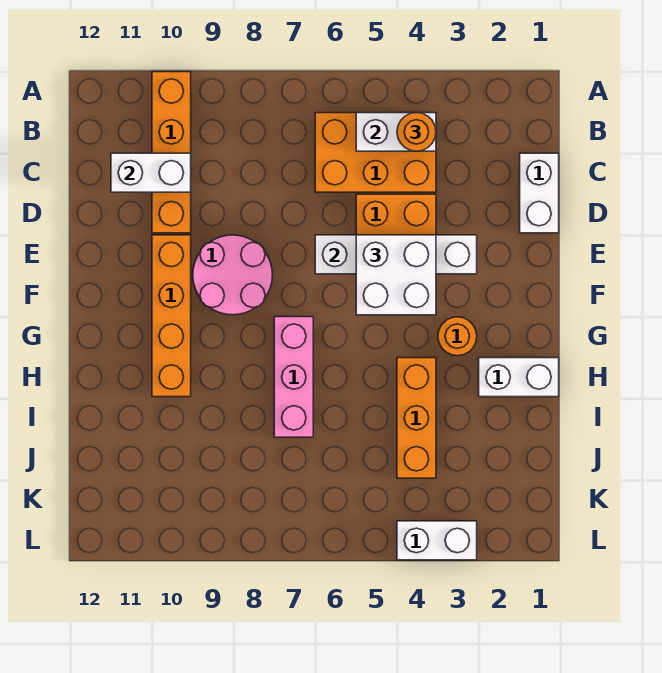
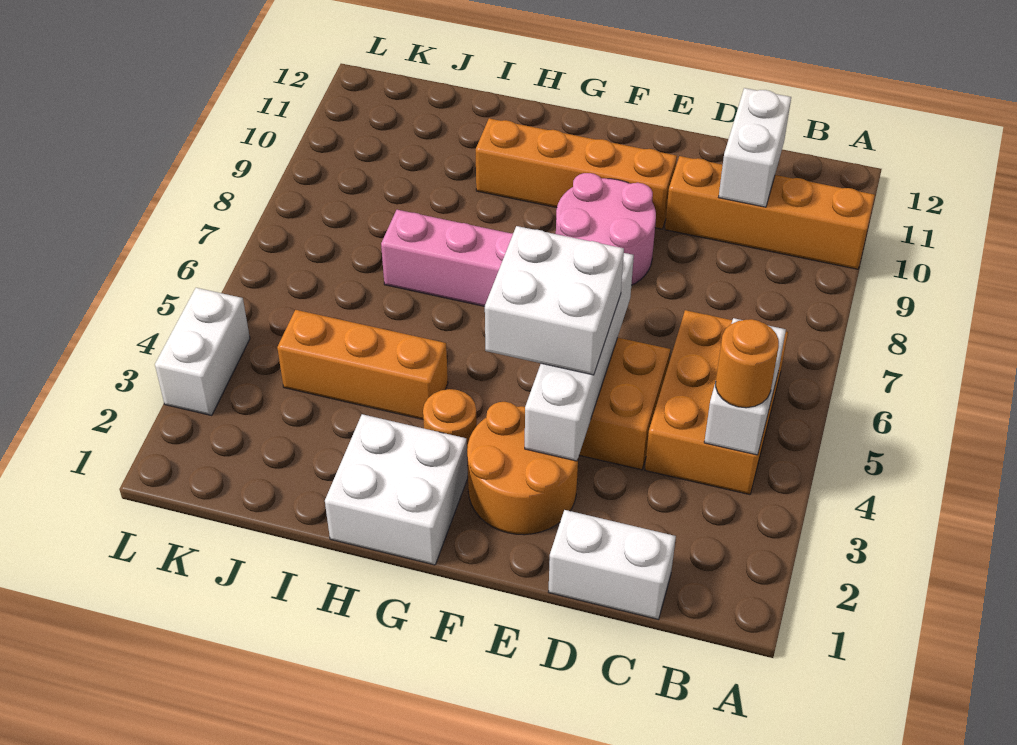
none -> orange round brick E2:F3 level 1
white brick H1:H2 level 1 -> white brick G1:H2 level 1

